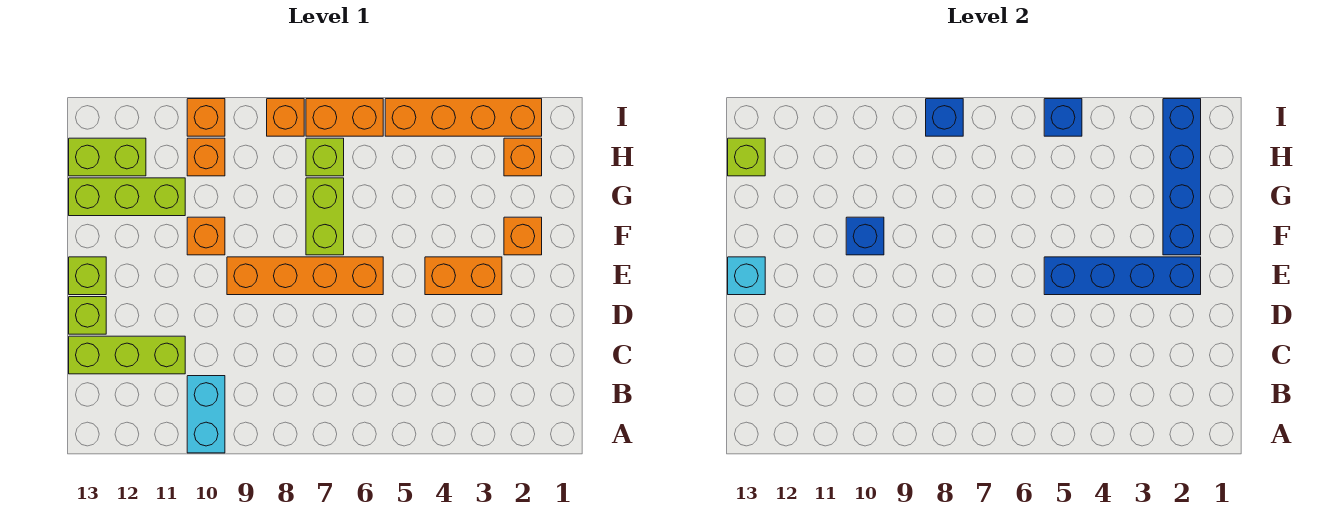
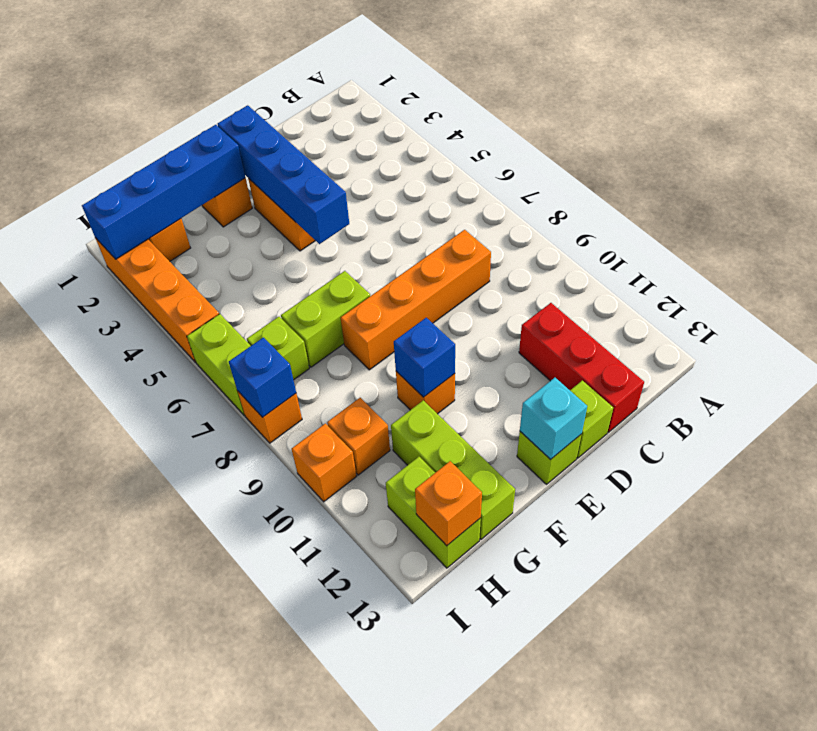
cyan brick A10:B10 level 1 -> none
lime brick C11:C13 level 1 -> red brick C11:C13 level 1
orange brick E6:E9 level 1 -> orange brick C8:F8 level 1
lime brick H13 level 2 -> orange brick H13 level 2
blue brick I5 level 2 -> none
orange brick I6:I7 level 1 -> lime brick I6:I7 level 1

